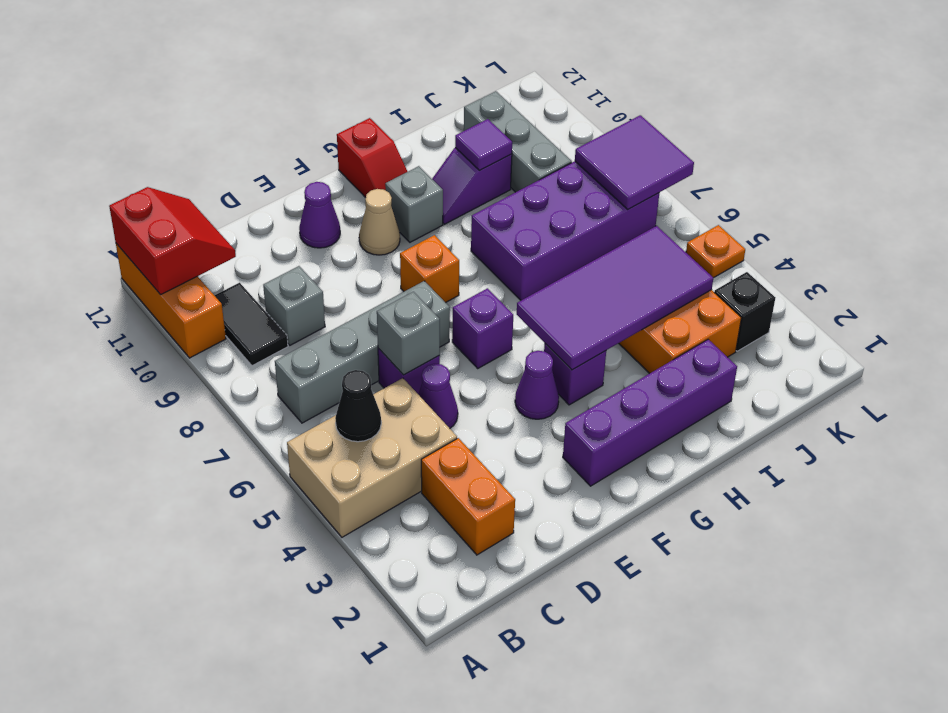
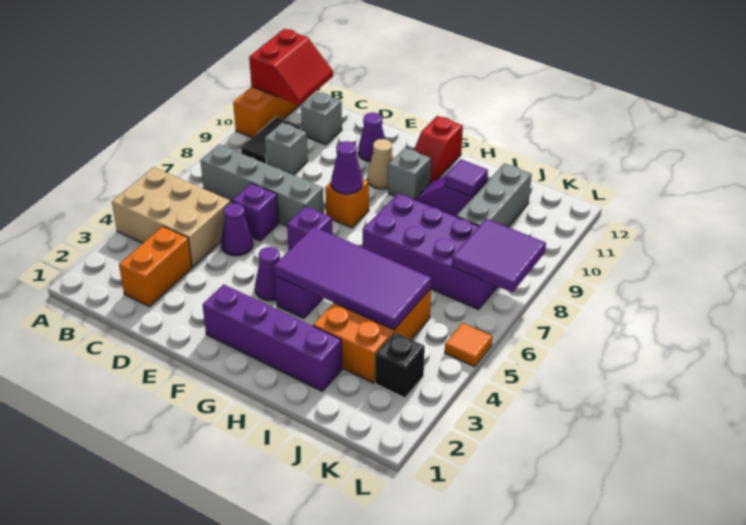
black cone B5 level 2 -> none
grey brick D6 level 2 -> grey brick C11 level 1
none -> purple cone F8 level 2
orange plate L5 level 1 -> orange tile L5 level 1

